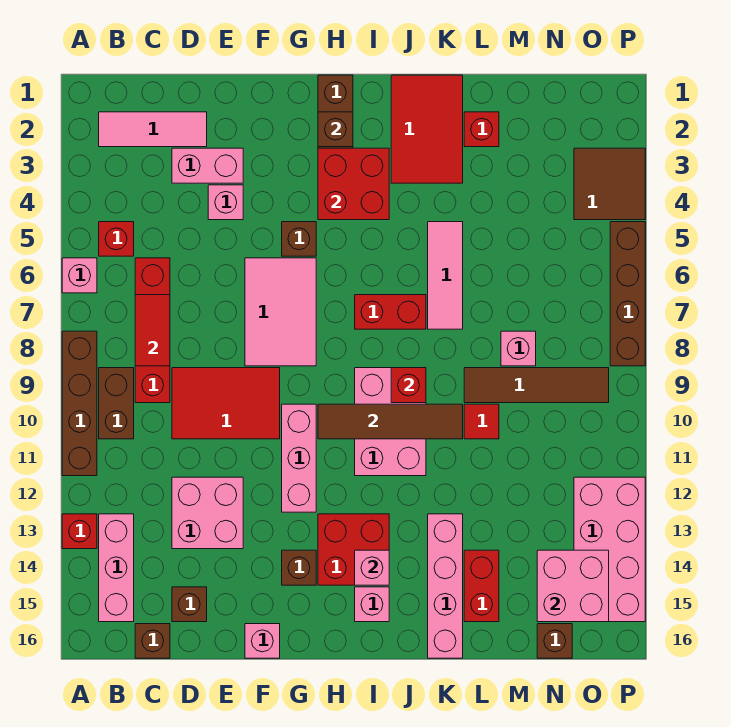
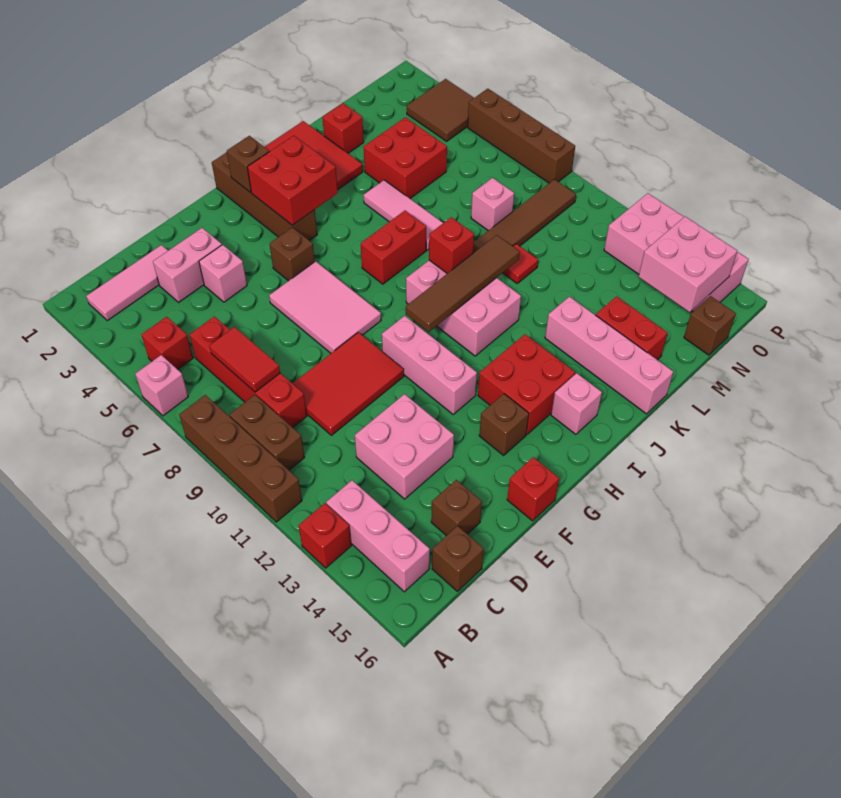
pink brick F16 level 1 -> red brick F16 level 1
pink brick I14 level 2 -> none
none -> red brick L4:M5 level 1

